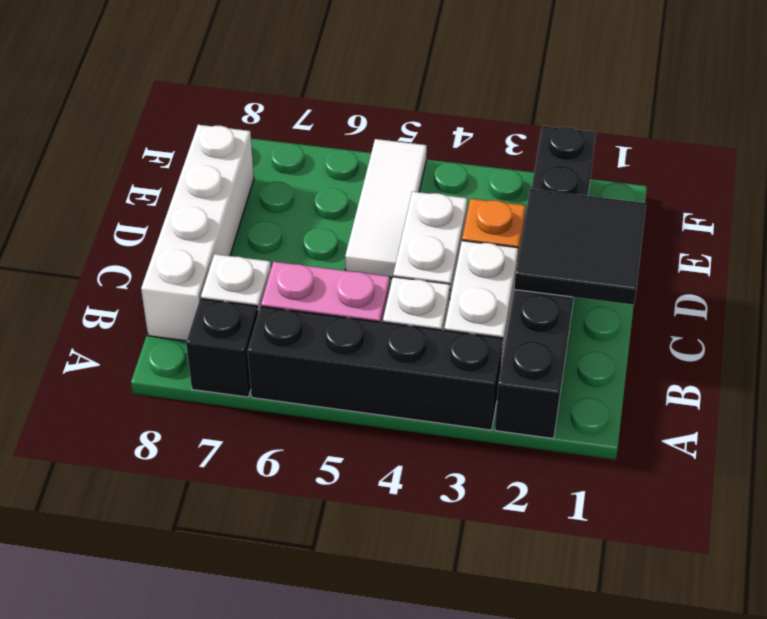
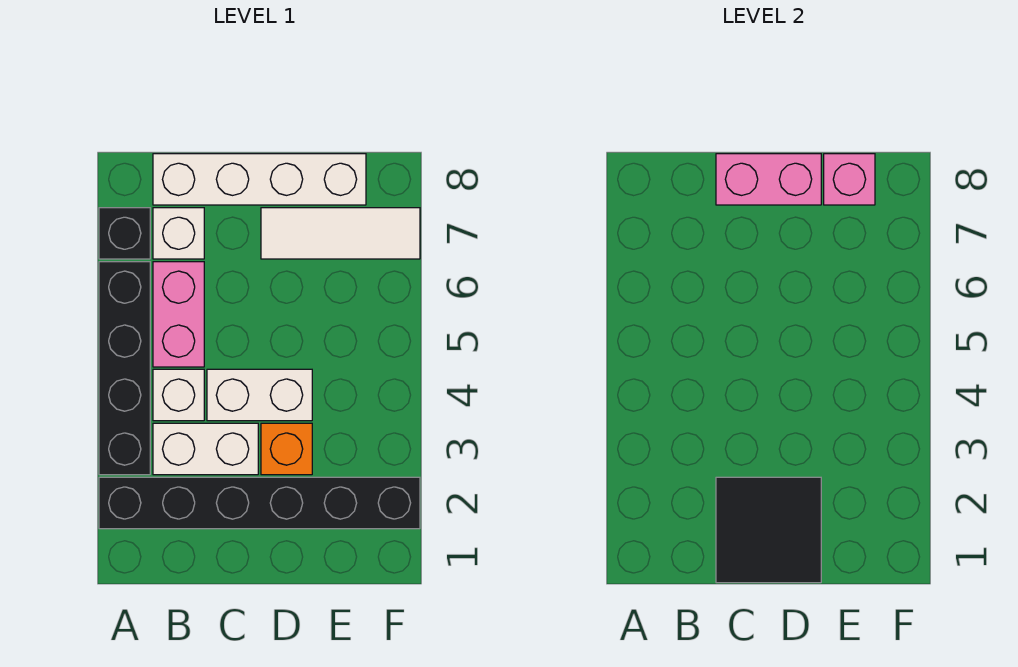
none -> pink brick C8:D8 level 2
white tile D5:F5 level 1 -> white tile D7:F7 level 1
none -> pink brick E8 level 2

